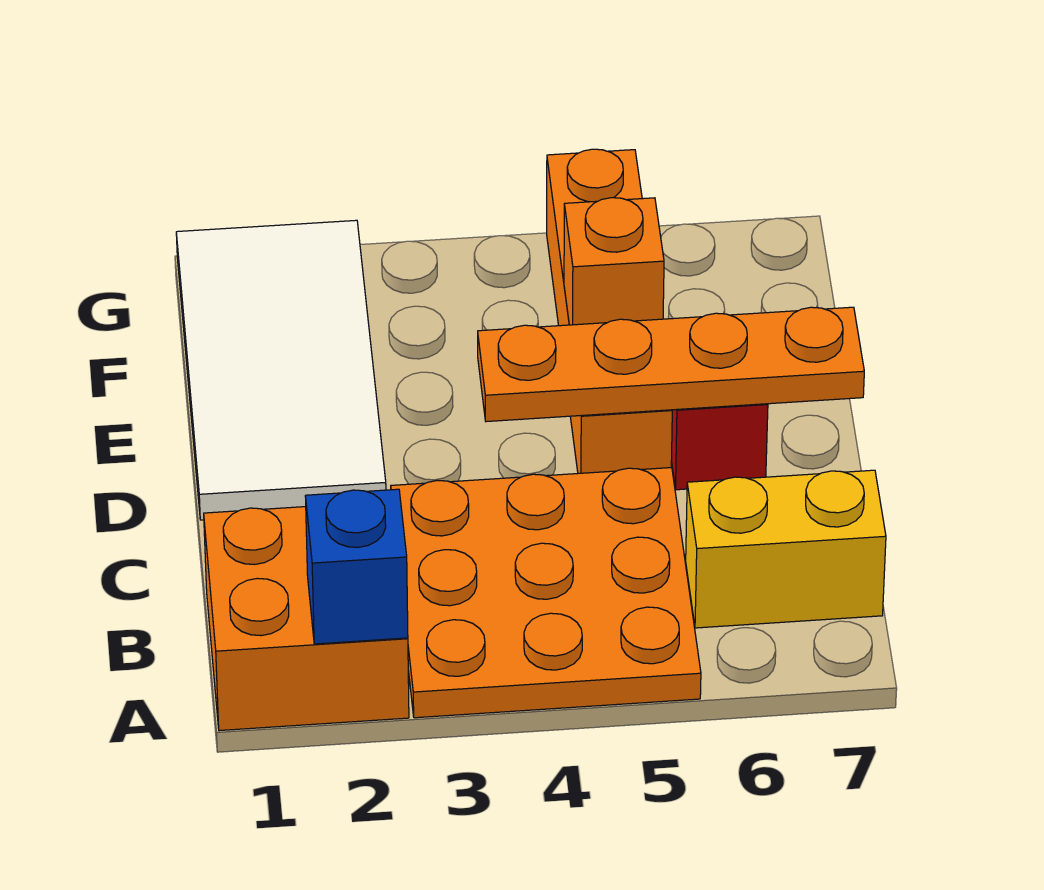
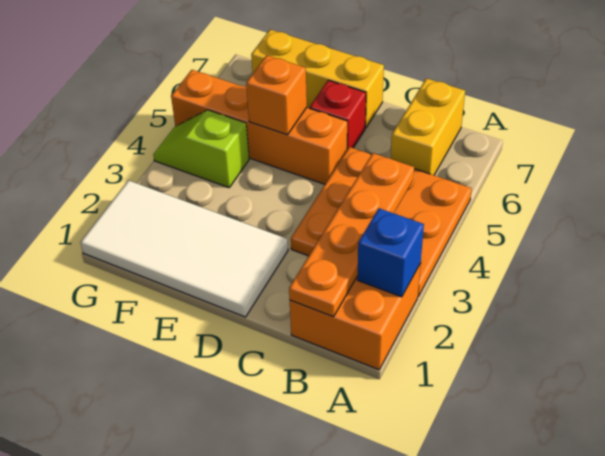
orange plate D4:D7 level 2 -> orange plate B1:B4 level 2
none -> yellow brick D7:F7 level 1
none -> lime slope F4:G4 level 1 top F

